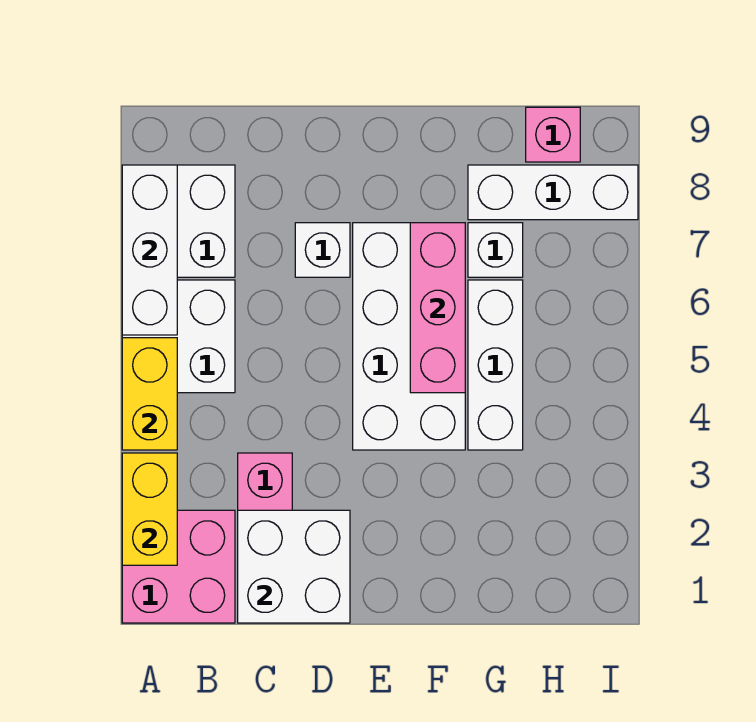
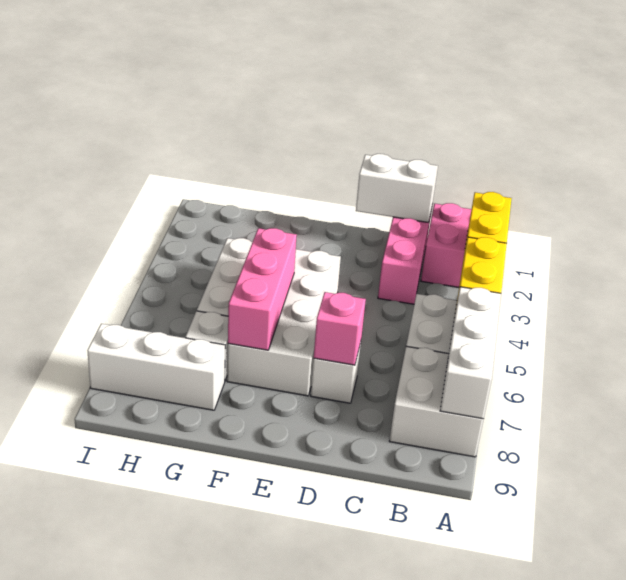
white brick C1:D2 level 2 -> white brick C1:D1 level 2
pink brick H9 level 1 -> pink brick D7 level 2

